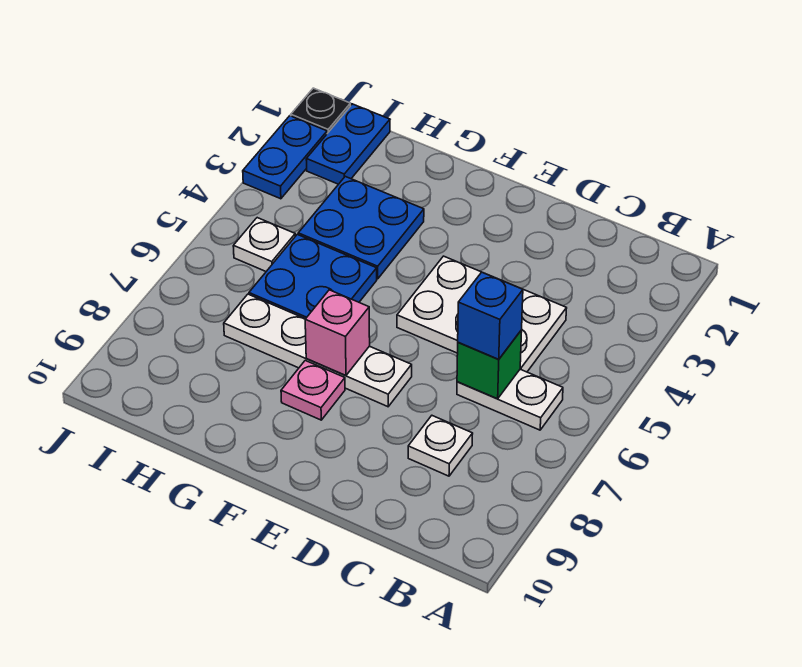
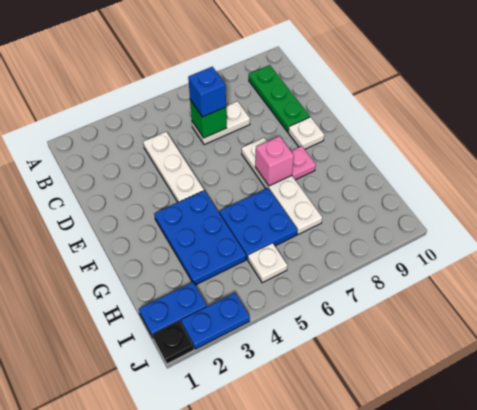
white plate B6:C6 level 1 -> white plate C6:C7 level 1
none -> green plate B9:D9 level 1
white plate C4:E5 level 1 -> white plate C4:E4 level 1
white plate C8 level 1 -> white plate E9 level 1
blue plate G3:H4 level 1 -> blue plate F3:H4 level 1

